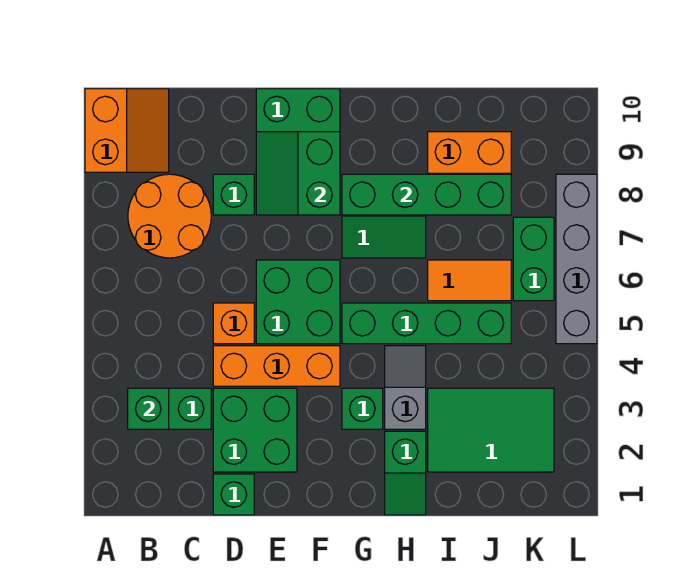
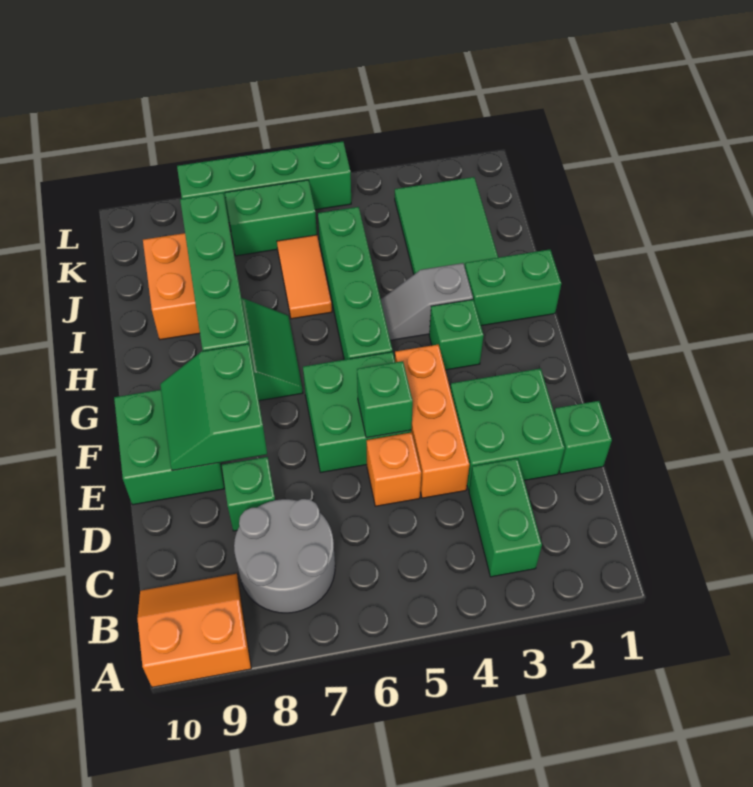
green brick B3 level 2 -> green brick E5 level 2
orange round brick B7:C8 level 1 -> grey round brick B7:C8 level 1
green slope E8:F9 level 2 top F -> green slope E8:F9 level 2 top 8
green slope H1:H2 level 1 top 2 -> green brick H1:H2 level 1
grey brick L5:L8 level 1 -> green brick L5:L8 level 1

